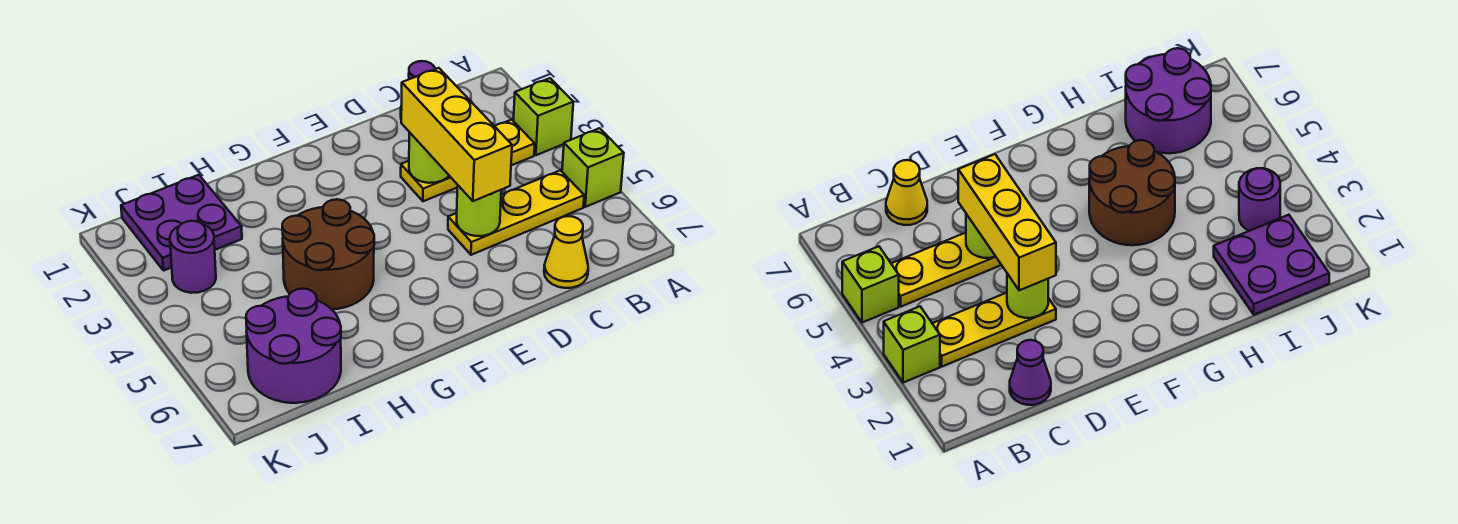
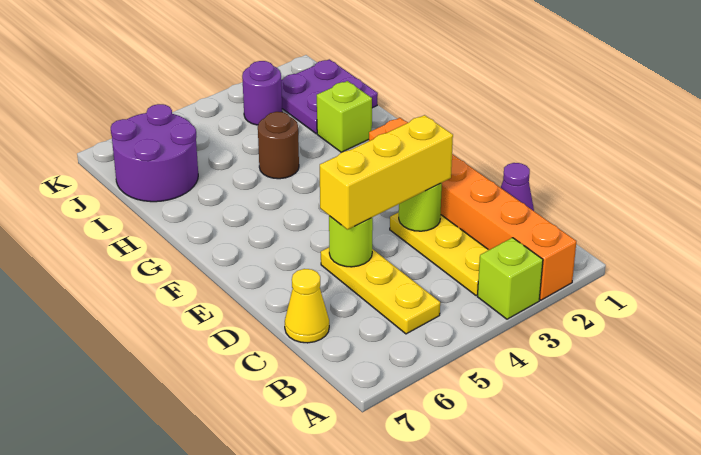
none -> orange brick A2:F2 level 1
lime brick A5 level 1 -> lime brick H2 level 1
brown round brick G4:H5 level 1 -> brown round brick H4 level 1

